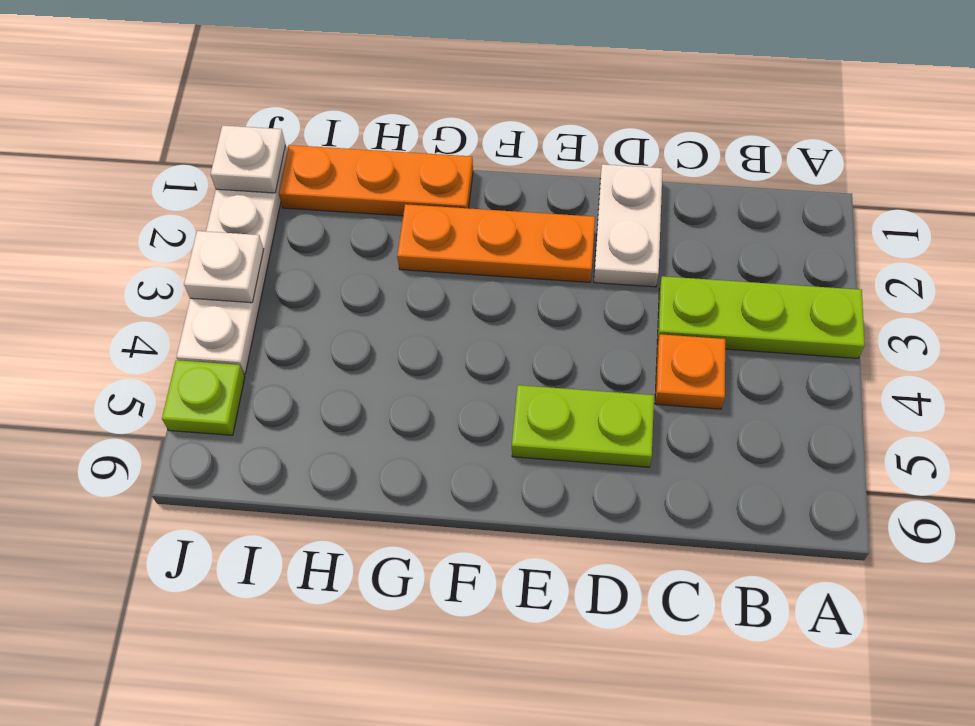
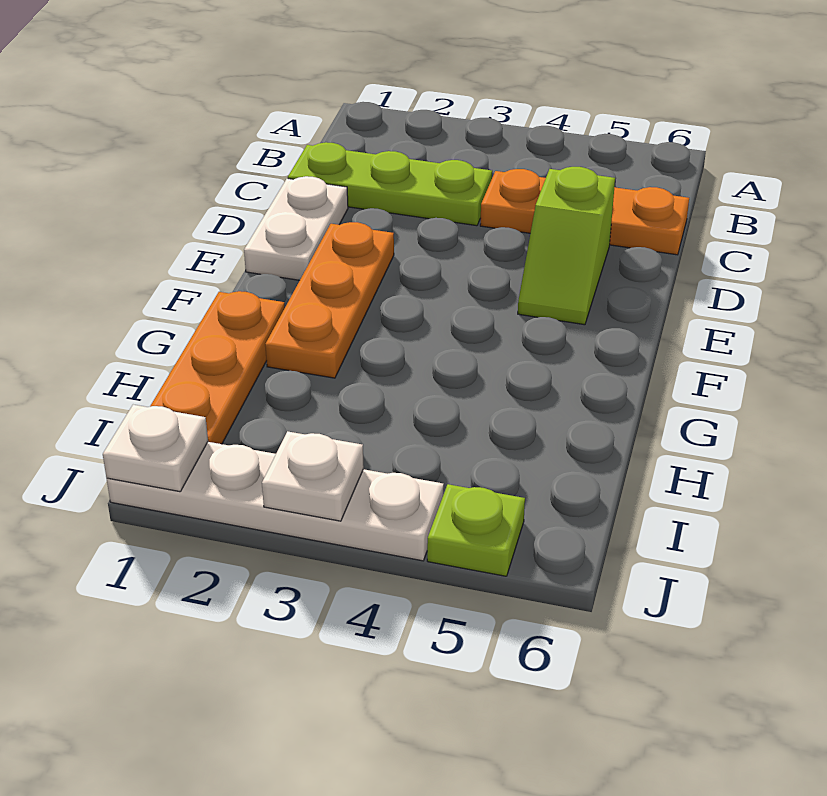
lime plate A3:C3 level 1 -> lime plate C1:C3 level 1
orange plate C4 level 1 -> orange plate C4:C6 level 1
white plate D1:D2 level 1 -> white plate D1:E1 level 1
lime plate D5:E5 level 1 -> lime slope D5:E5 level 1 top D

